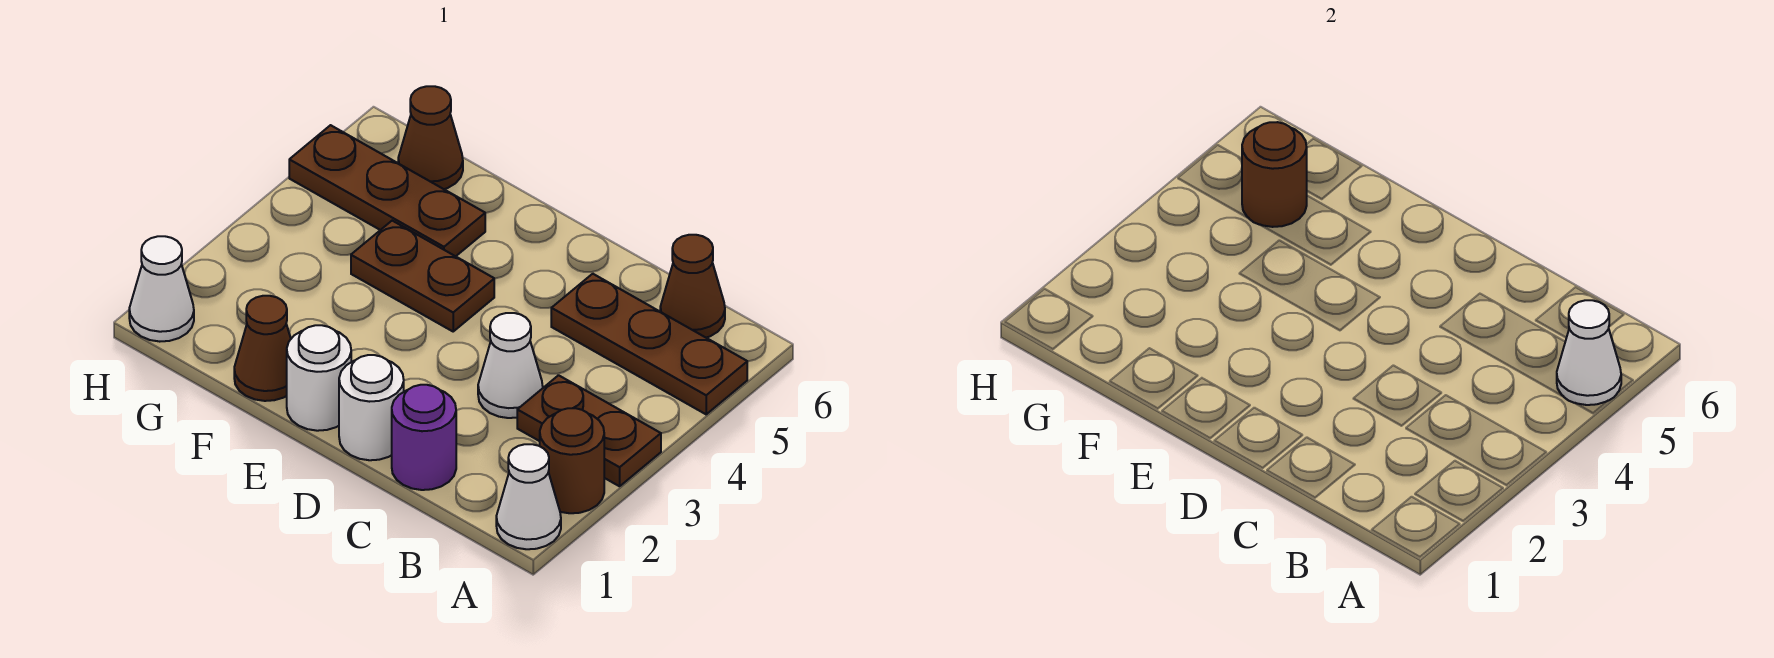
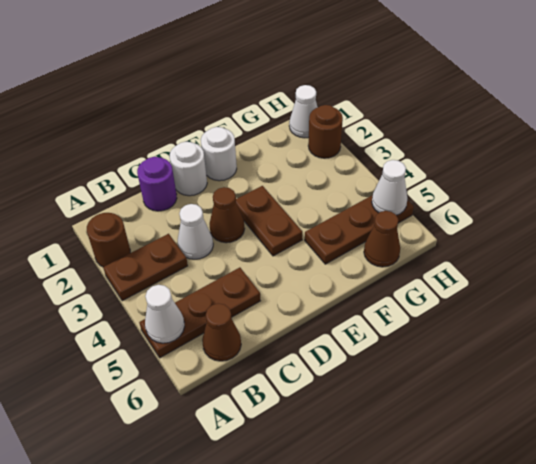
white cone A1 level 1 -> white cone H5 level 2
brown plate E4:F4 level 1 -> brown plate E3:E4 level 1
brown cone F1 level 1 -> brown cone D3 level 1
brown round brick G5 level 2 -> brown round brick H2 level 1

